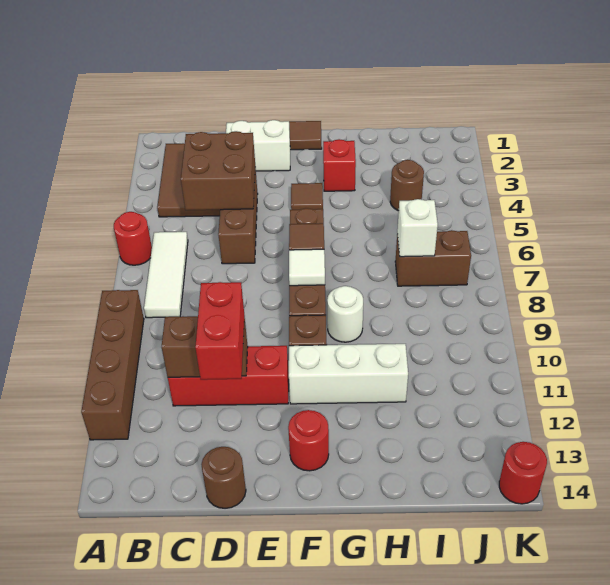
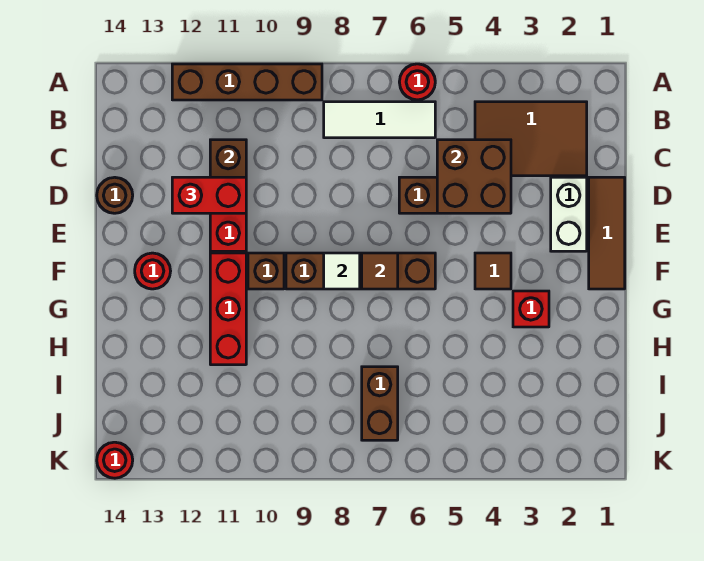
white brick F11:H11 level 1 -> red brick F11:H11 level 1
white round brick G9 level 1 -> none
brown round brick I4 level 1 -> none
white brick I7 level 2 -> none

